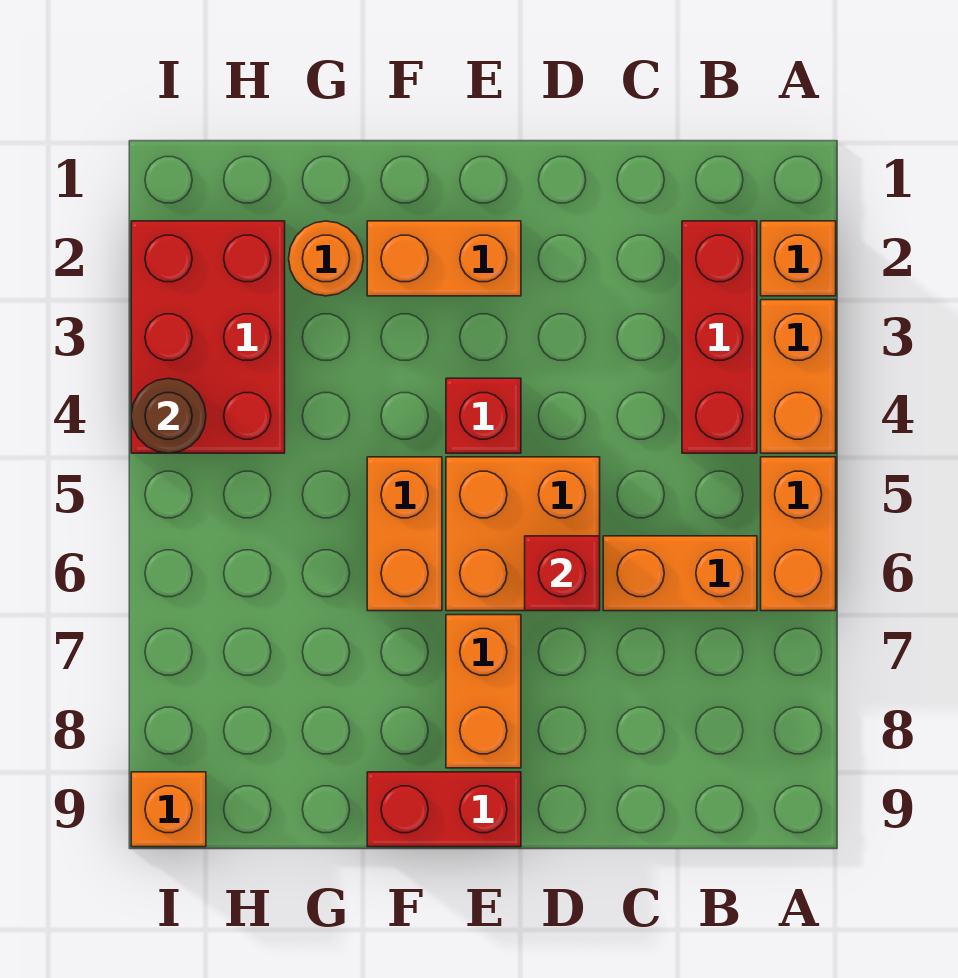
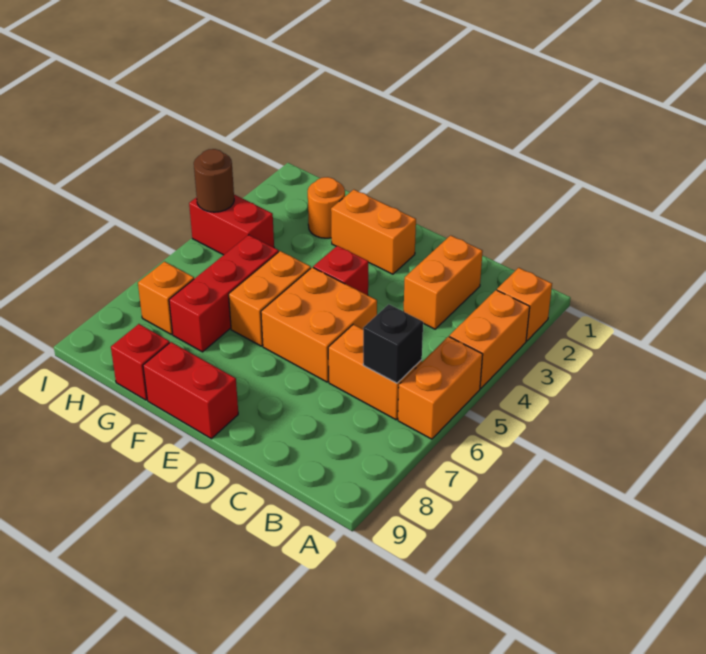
red brick B2:B4 level 1 -> red brick G5:G7 level 1
none -> black brick B6 level 2
red brick D6 level 2 -> red brick G9 level 1
orange brick E7:E8 level 1 -> orange brick C2:C3 level 1
red brick H2:I4 level 1 -> red brick H4:I4 level 1
orange brick I9 level 1 -> orange brick H7 level 1

